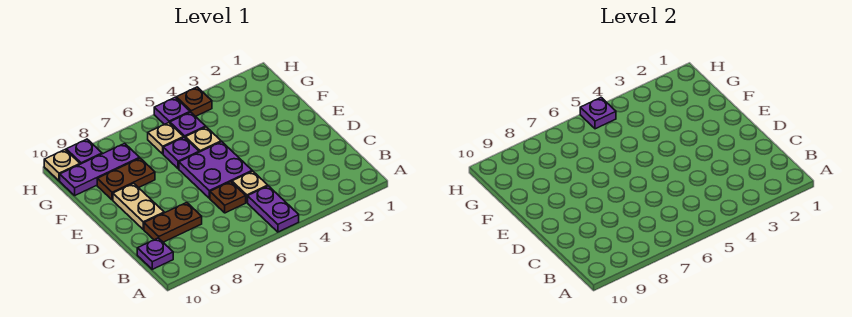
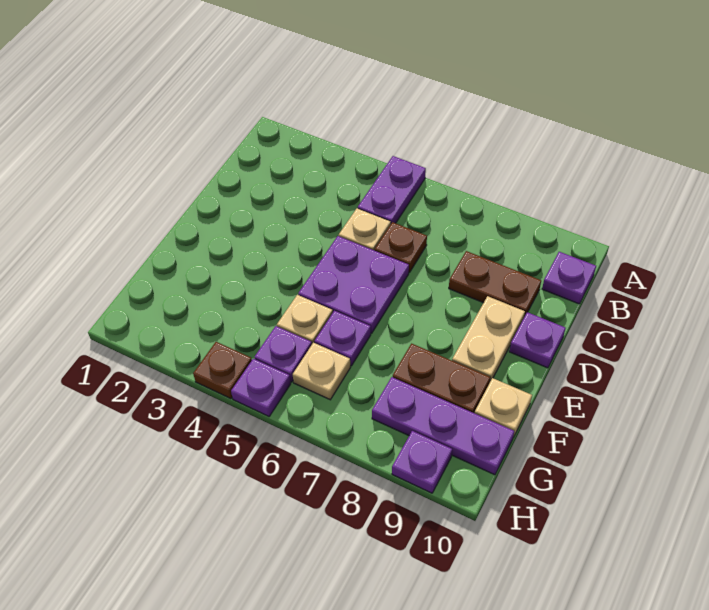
purple plate H5 level 2 -> purple plate D10 level 1
tan plate H10 level 1 -> tan plate F10 level 1

